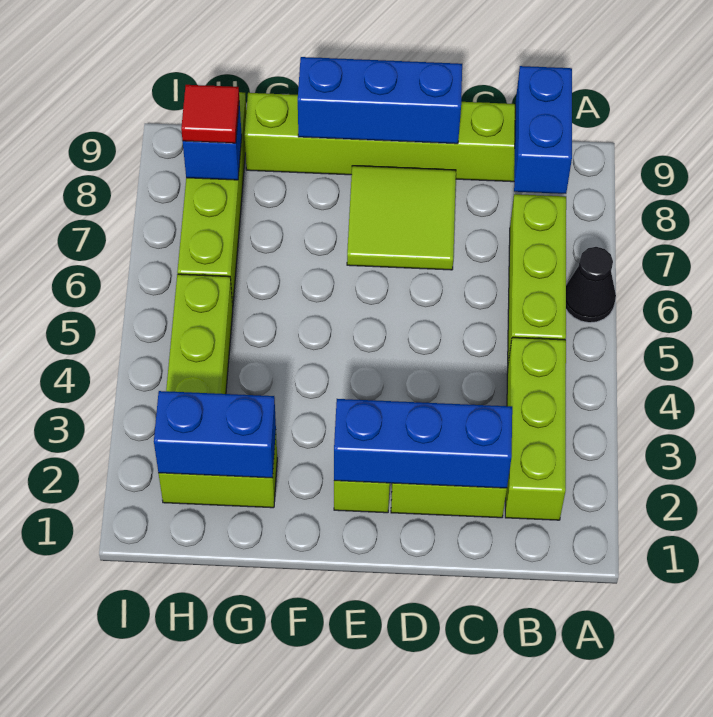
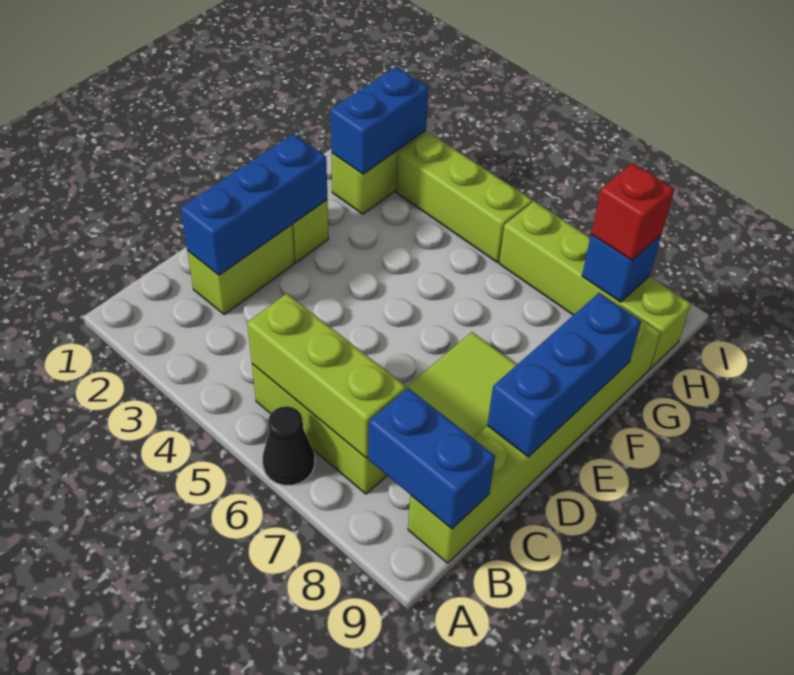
lime brick B2:B4 level 1 -> lime brick B5:B7 level 2
red tile H8 level 3 -> red brick H8 level 3

